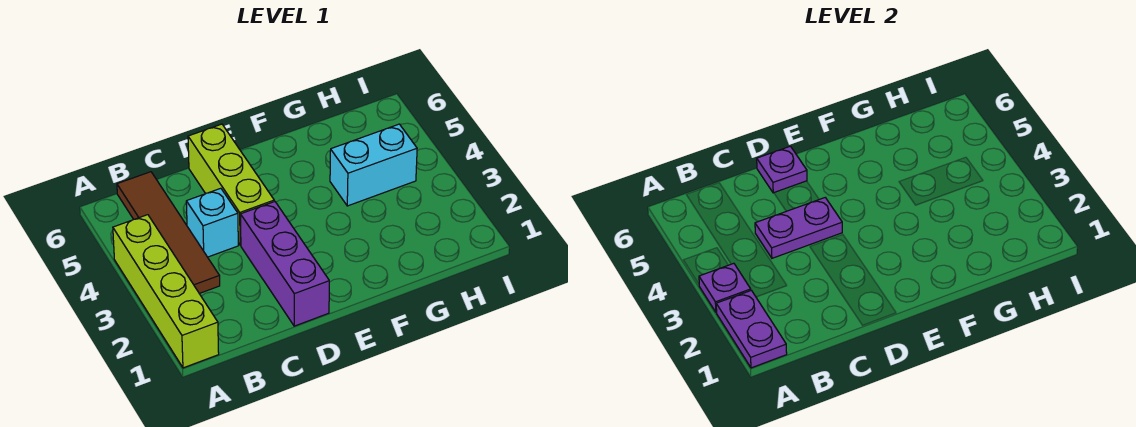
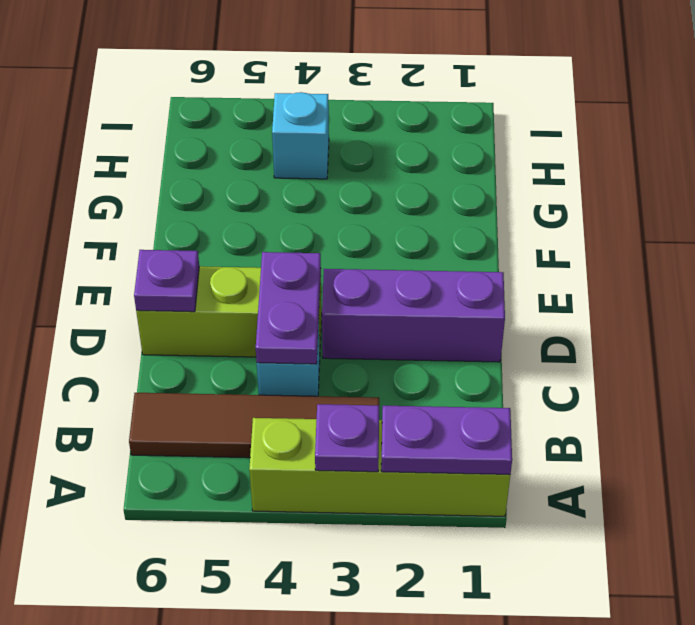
cyan brick G4:H4 level 1 -> cyan brick H4 level 1

